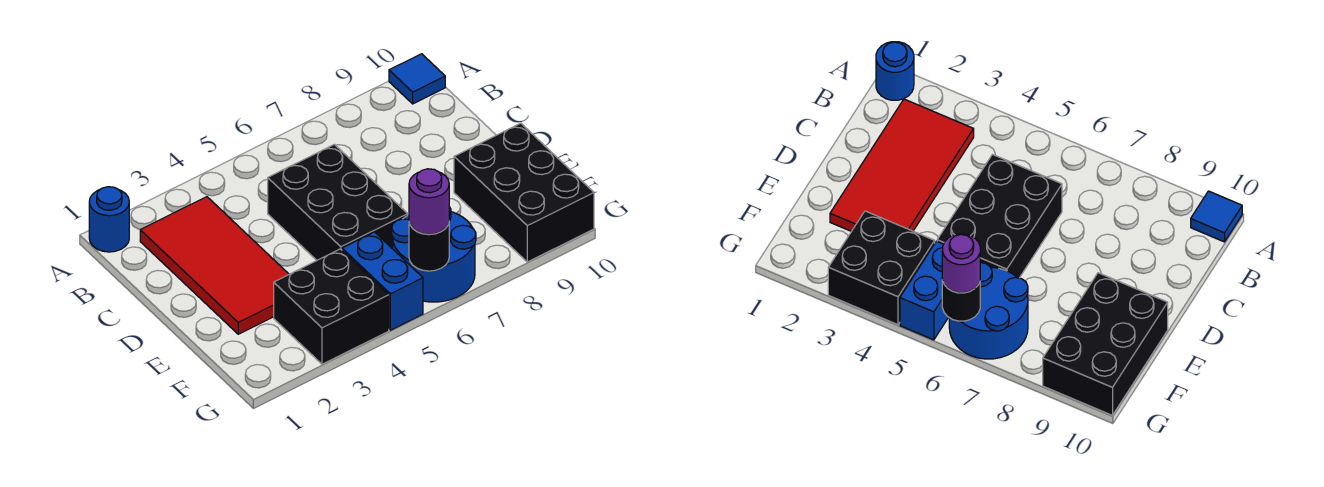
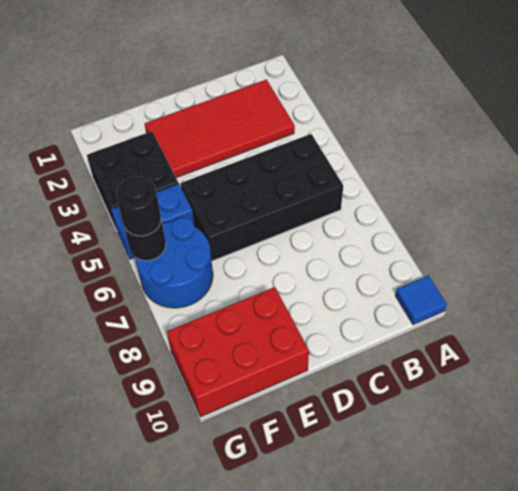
blue round brick A1 level 1 -> none
black brick C5:E6 level 1 -> black brick B5:E6 level 1
black brick E9:G10 level 1 -> red brick E9:G10 level 1
purple round brick G6 level 3 -> black round brick G6 level 3

